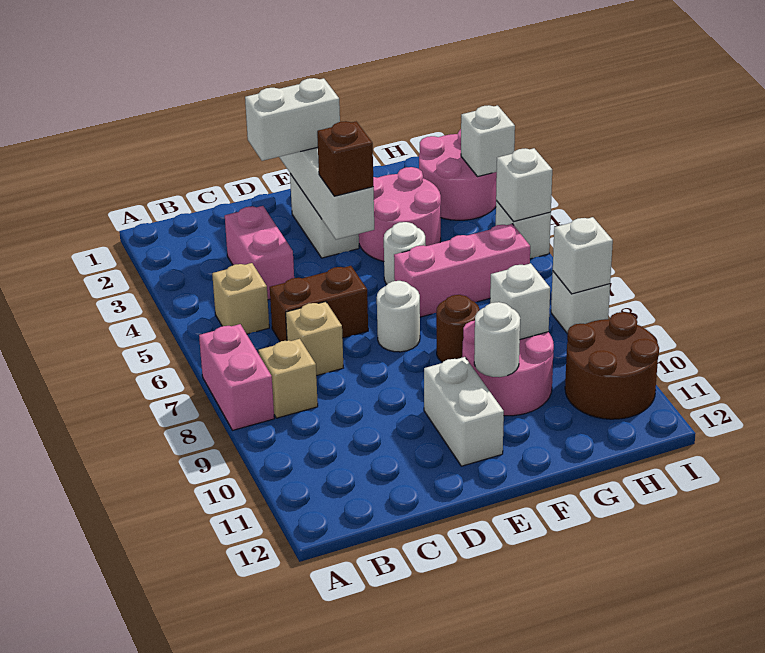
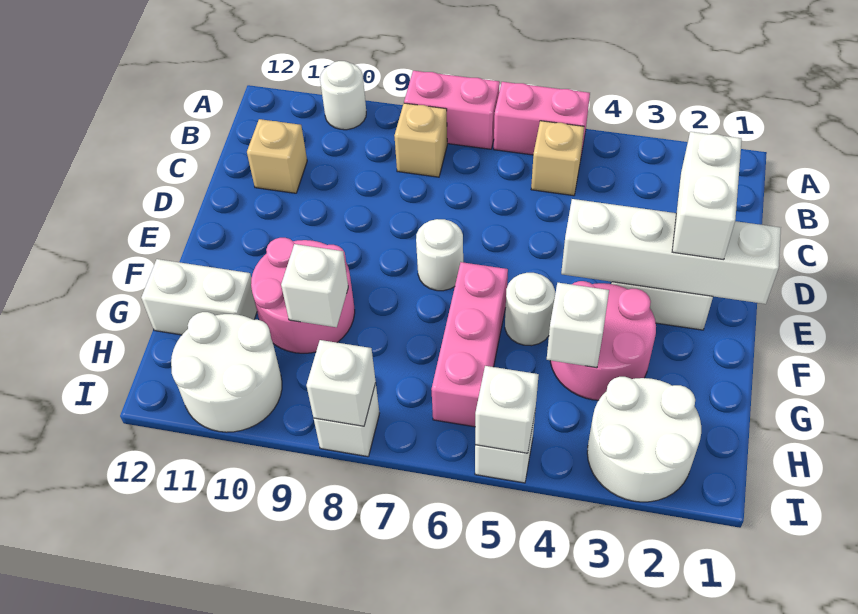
pink brick C3:C4 level 1 -> pink brick A5:A6 level 1
brown brick C6:D6 level 1 -> none
tan brick C7 level 1 -> tan brick C11 level 1
brown brick E4 level 3 -> none
white brick E10:E11 level 1 -> white brick G11:G12 level 1
brown round brick F8 level 1 -> none
white round brick F10 level 2 -> white round brick A10 level 1
pink round brick H2:I3 level 1 -> white round brick H2:I3 level 1
brown round brick H10:I11 level 1 -> white round brick H10:I11 level 1
white brick I3 level 2 -> white brick G4 level 2

